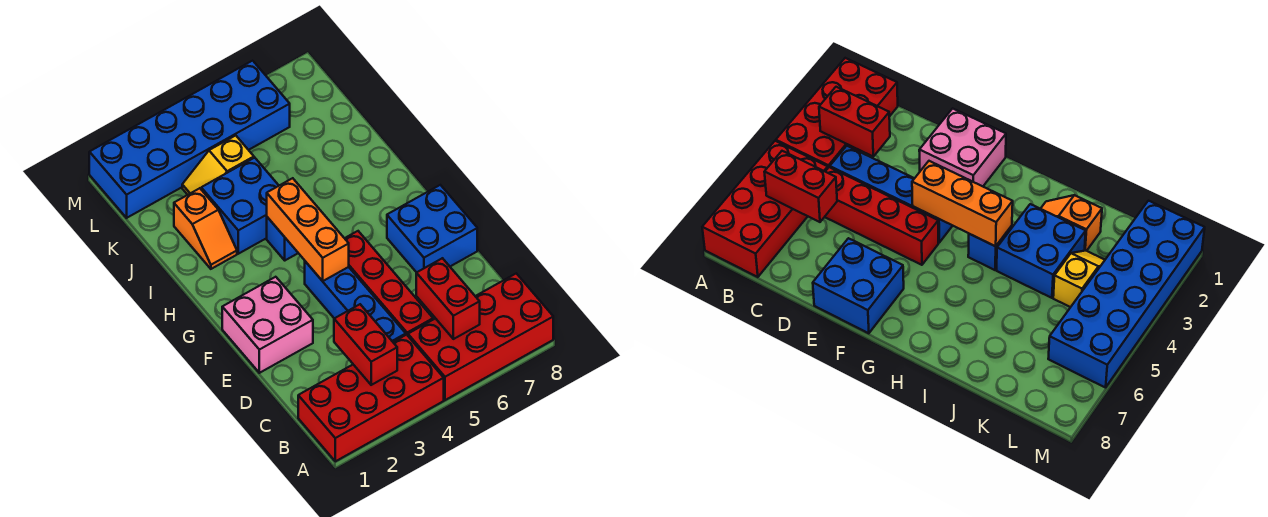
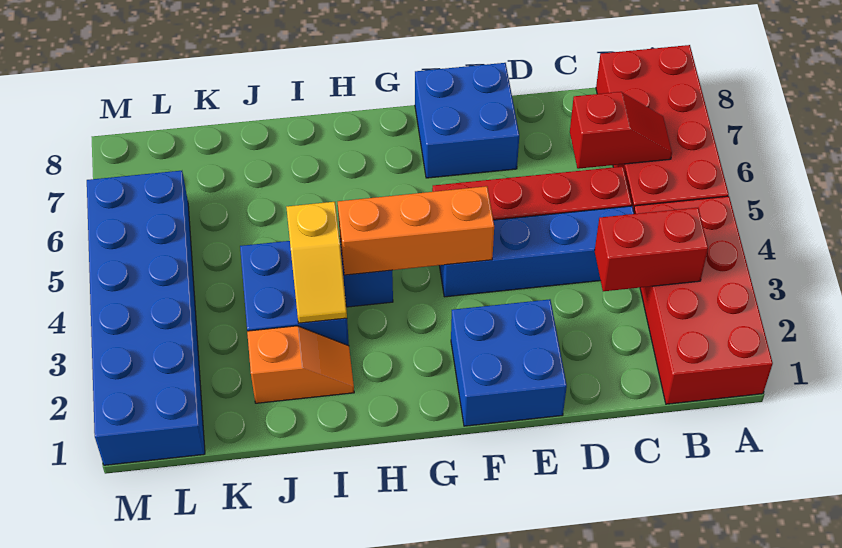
red brick B6:C6 level 2 -> red slope B6:C6 level 2 top C
pink brick E1:F2 level 1 -> blue brick E1:F2 level 1
yellow slope K3:K4 level 1 top 4 -> yellow slope I3:I4 level 2 top 4

